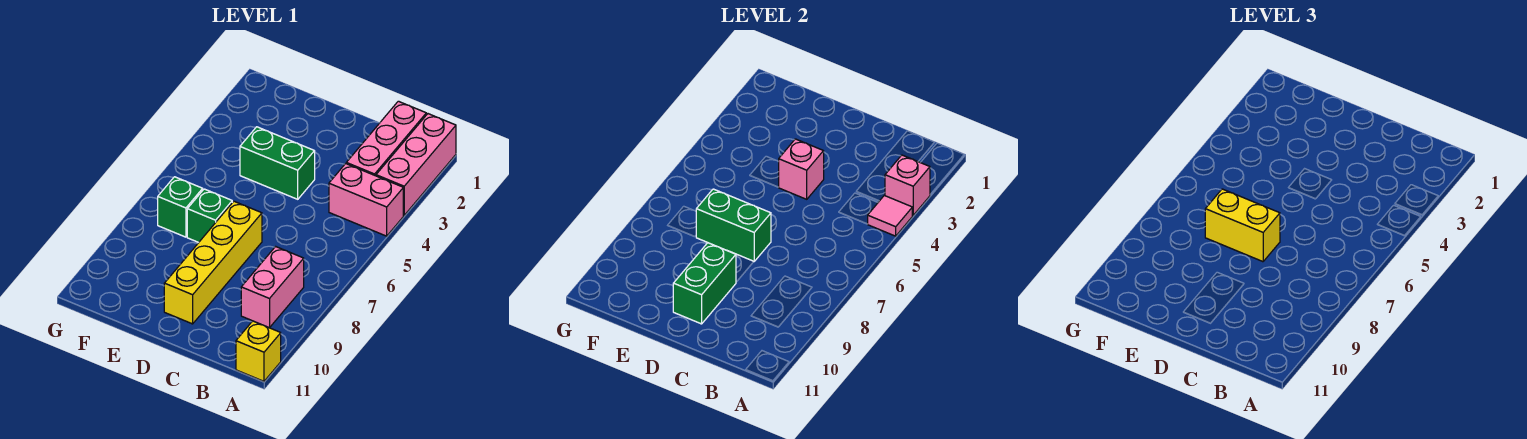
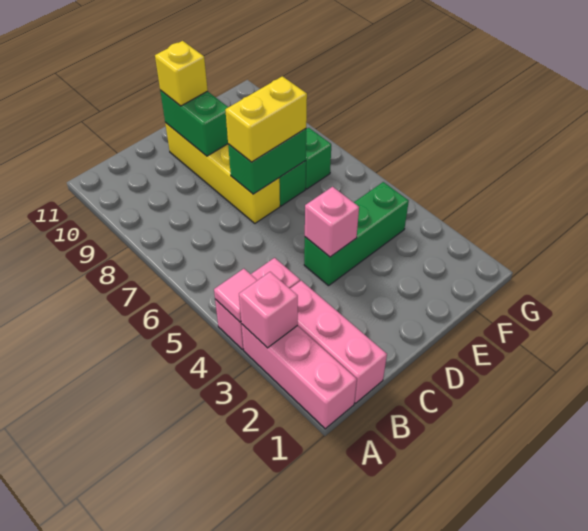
yellow brick A11 level 1 -> yellow brick D10 level 3
pink brick B8:B9 level 1 -> none
green brick D4:E4 level 1 -> green brick D4:F4 level 1

